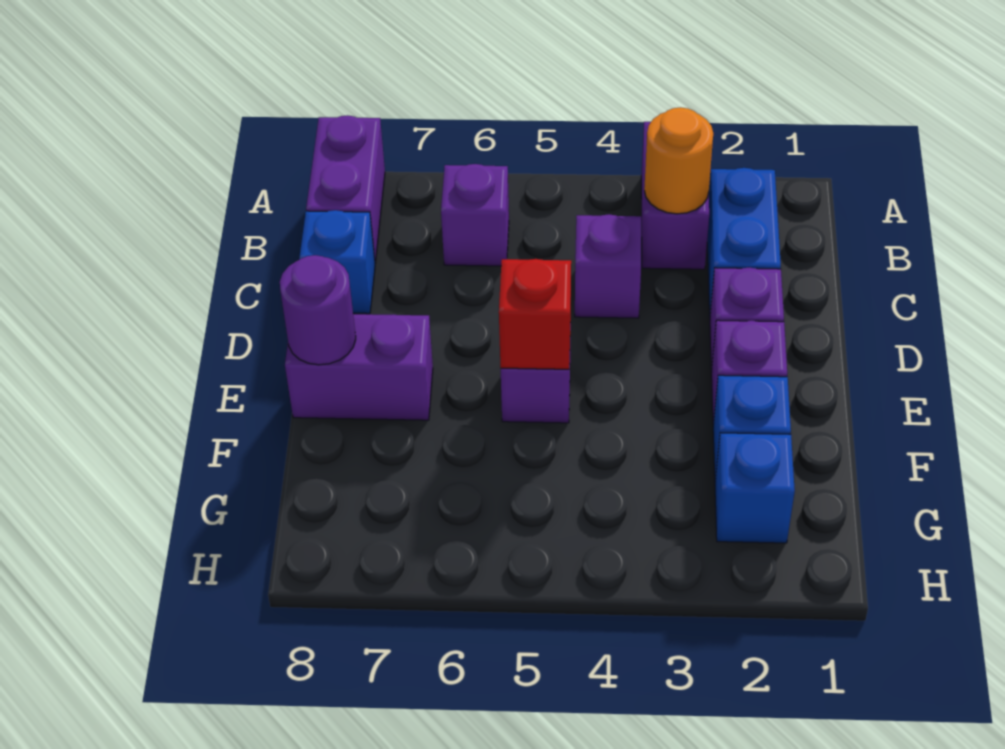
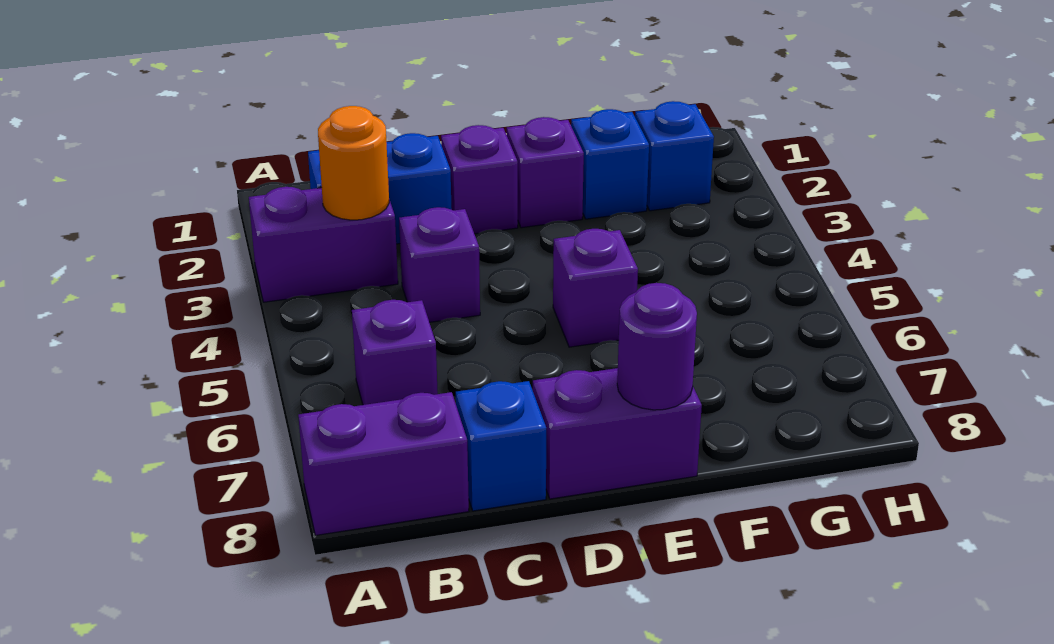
red brick E5 level 2 -> none
purple brick E7:E8 level 1 -> purple brick D8:E8 level 1

